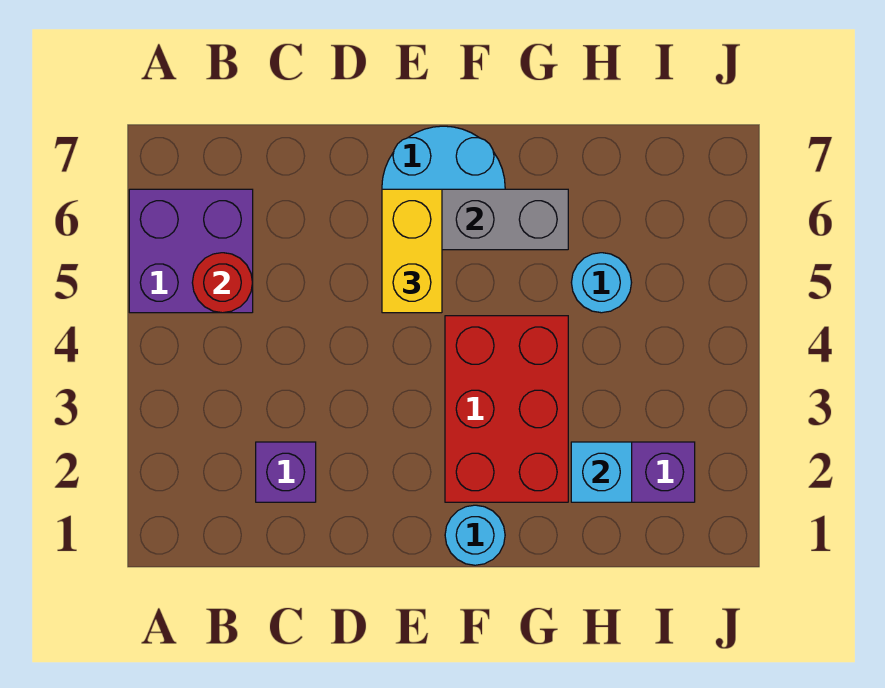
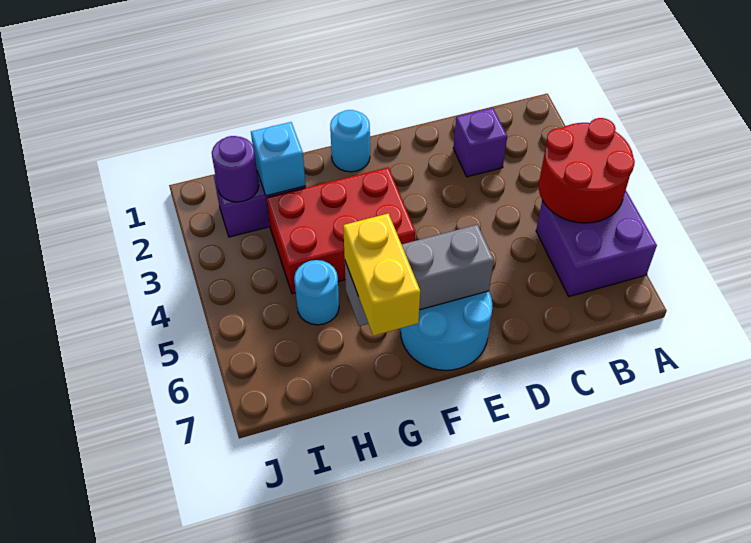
red round brick B5 level 2 -> red round brick A4:B5 level 2
yellow brick E5:E6 level 3 -> yellow brick G6:G7 level 3
red brick F2:G4 level 1 -> red brick F3:H4 level 1
none -> purple round brick I2 level 2

